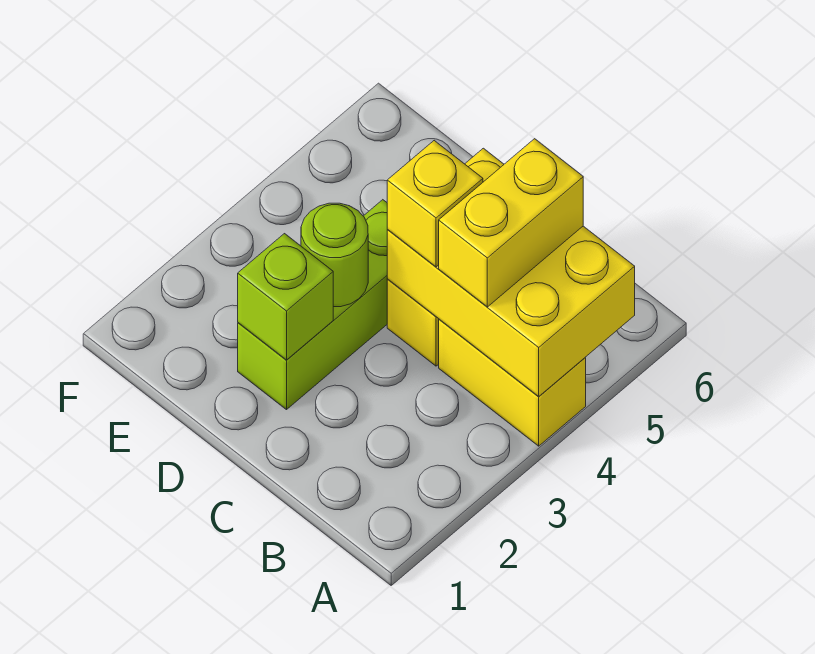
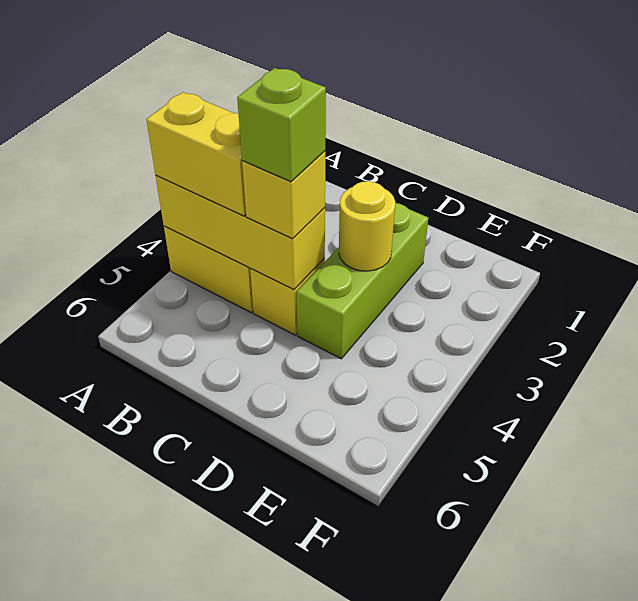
yellow brick A4:C5 level 2 -> yellow brick A4:C4 level 2
yellow brick B4:B5 level 3 -> yellow brick A4:B4 level 3
lime brick D2 level 2 -> lime brick C4 level 4
lime round brick D3 level 2 -> yellow round brick D3 level 2

